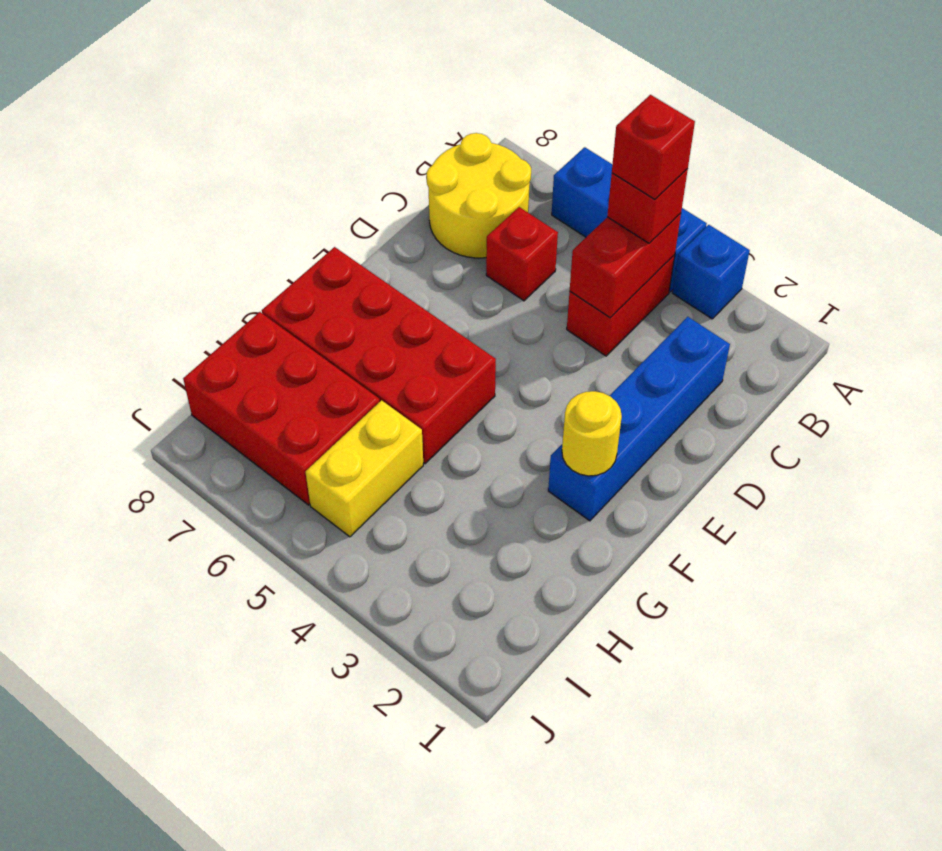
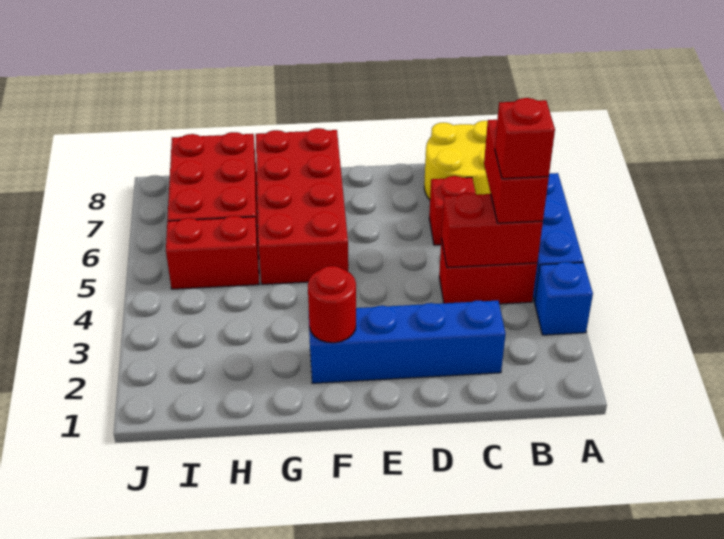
red brick B4 level 3 -> red brick B4:B5 level 3
yellow round brick F2 level 2 -> red round brick F2 level 2
yellow brick H5:I5 level 1 -> red brick H5:I5 level 1

